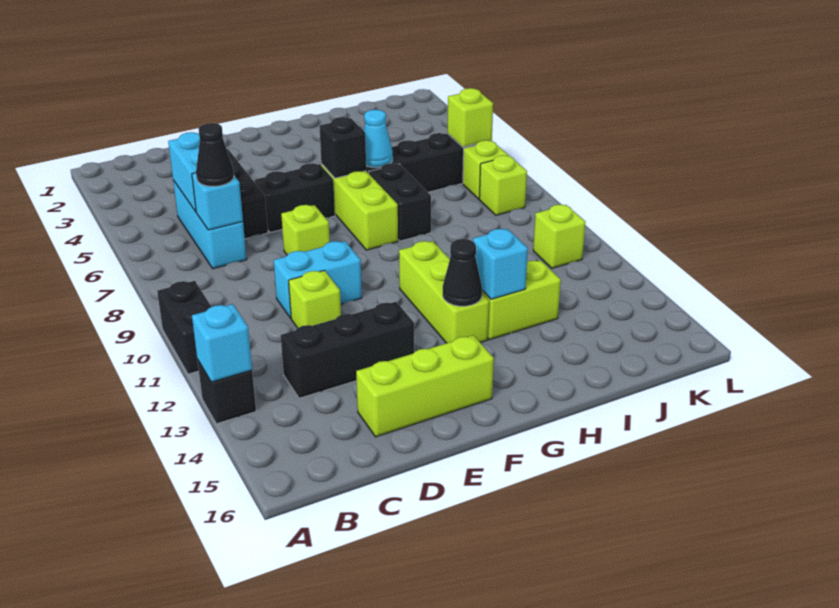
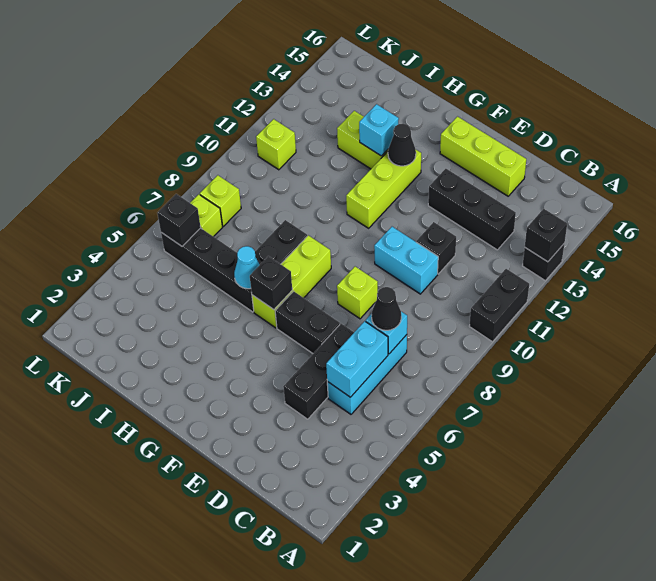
cyan brick A13 level 2 -> black brick A13 level 2
lime brick D11 level 1 -> black brick D11 level 1
lime brick K6 level 2 -> black brick K6 level 2

